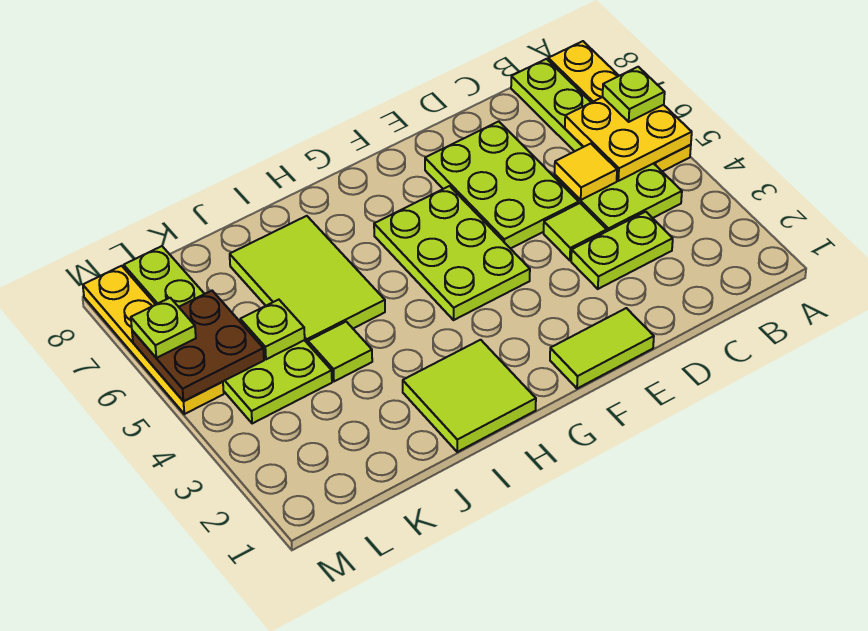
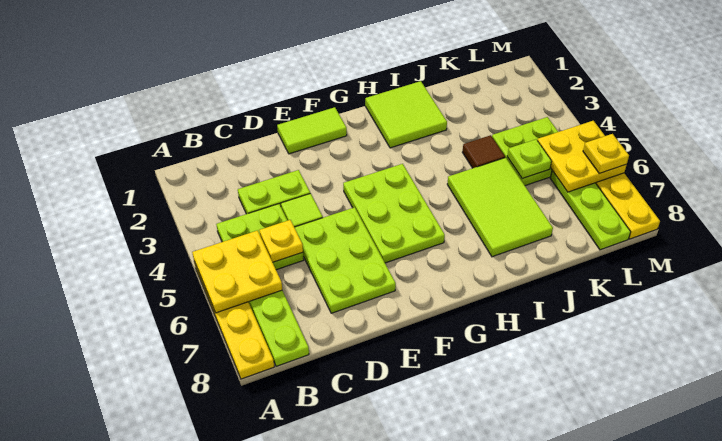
lime plate A6 level 3 -> none
yellow tile C5 level 2 -> yellow plate C5 level 2
lime tile J4 level 1 -> brown tile J4 level 1
brown plate L5:M6 level 2 -> yellow plate L5:M6 level 2
lime plate M6 level 3 -> yellow plate M6 level 3

